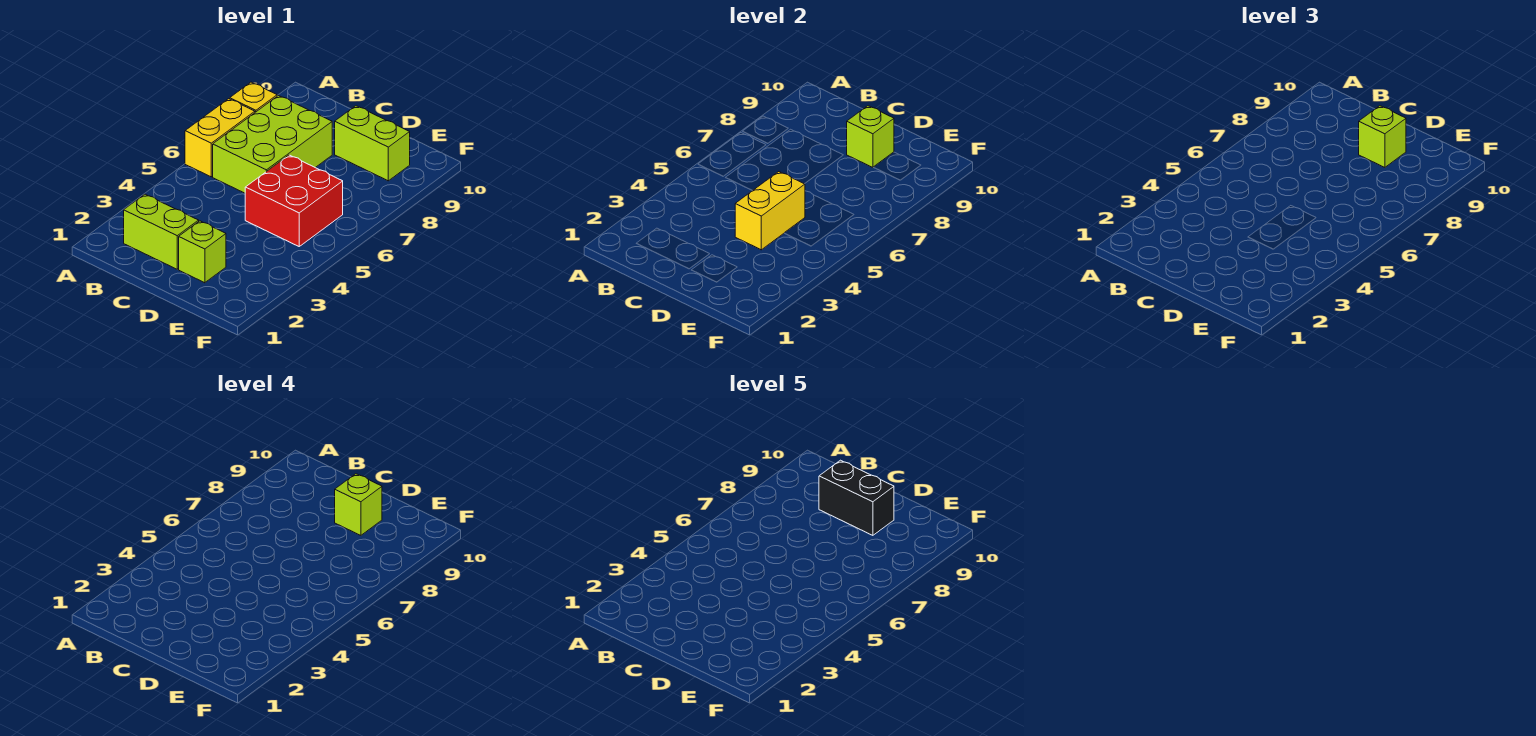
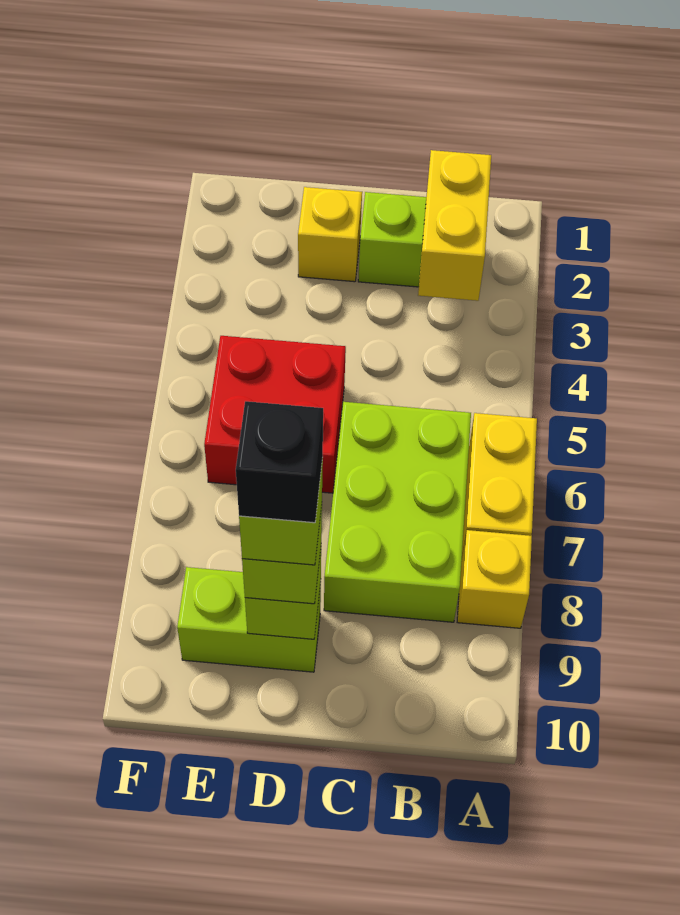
black brick C9:D9 level 5 -> black brick D9 level 5
lime brick D2 level 1 -> yellow brick D2 level 1
yellow brick D4:D5 level 2 -> yellow brick B2:B3 level 2

